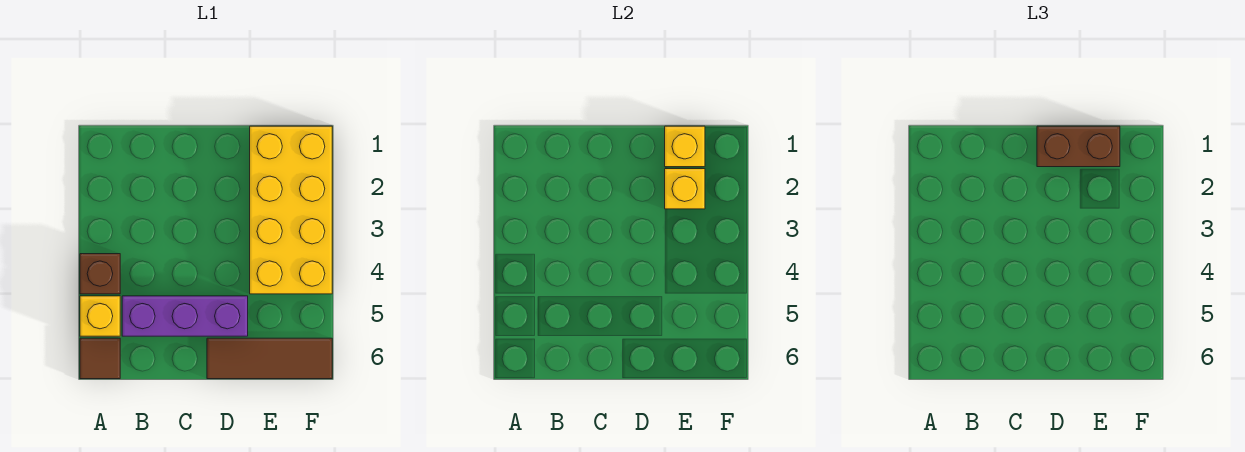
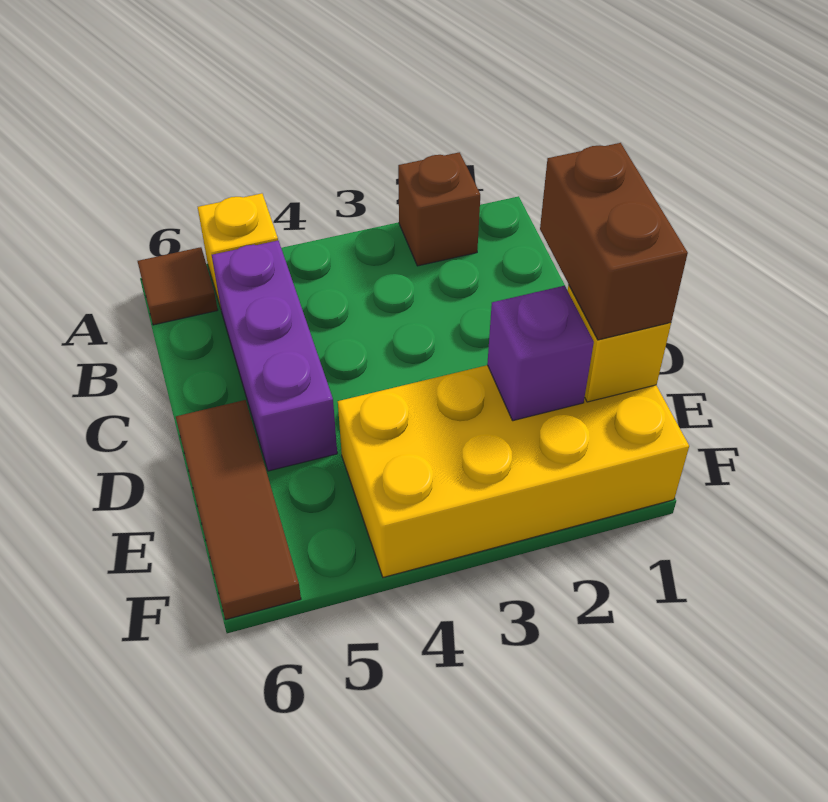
brown brick A4 level 1 -> brown brick A2 level 1
yellow brick E2 level 2 -> purple brick E2 level 2

